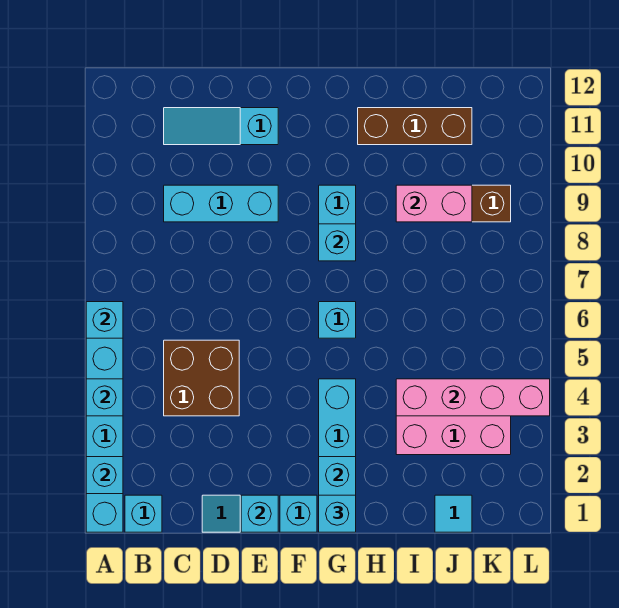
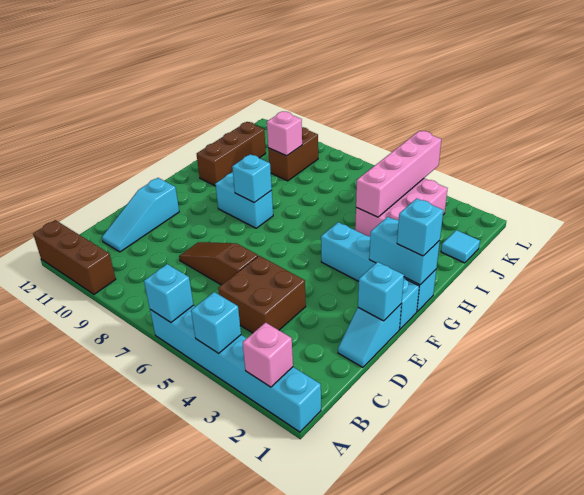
cyan brick A2 level 2 -> pink brick A2 level 2
none -> brown brick A10:A12 level 1
cyan brick B1 level 1 -> none
cyan brick C9:E9 level 1 -> none
none -> brown slope D6:D8 level 1 top 6
cyan brick G6 level 1 -> none
pink brick I9:J9 level 2 -> pink brick J9 level 2

